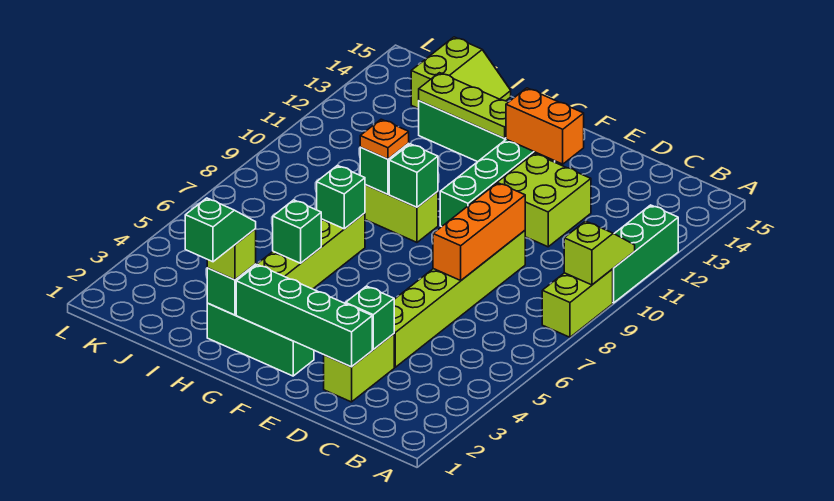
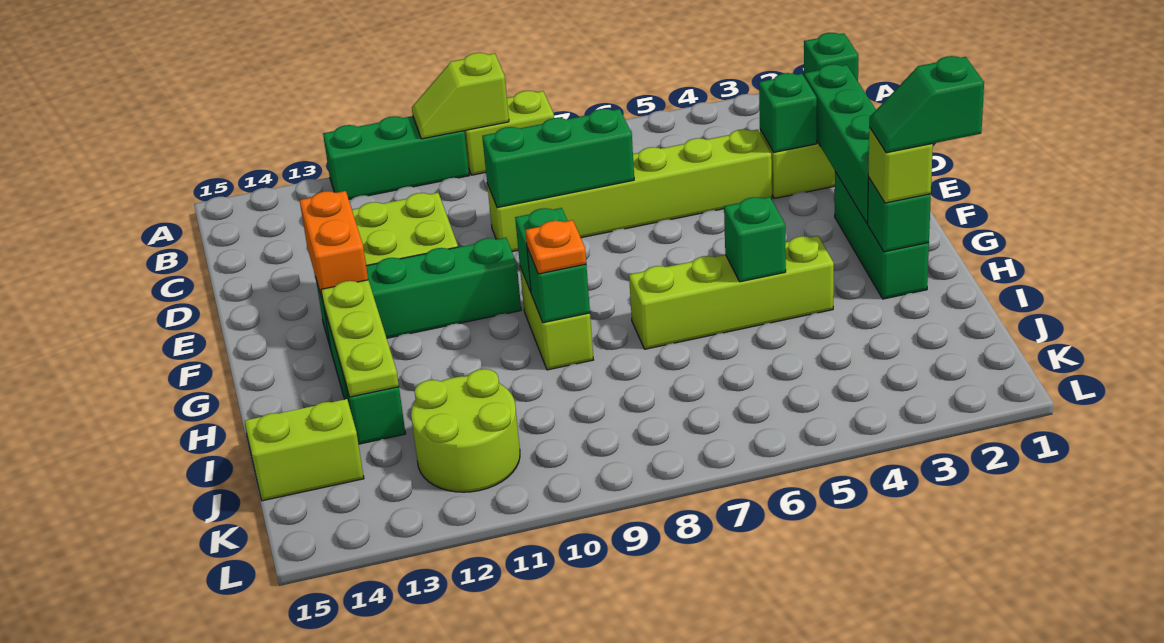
orange brick D7:D9 level 2 -> green brick D7:D9 level 2
green brick H7 level 2 -> green brick A1 level 1
none -> lime round brick J11:K12 level 1

